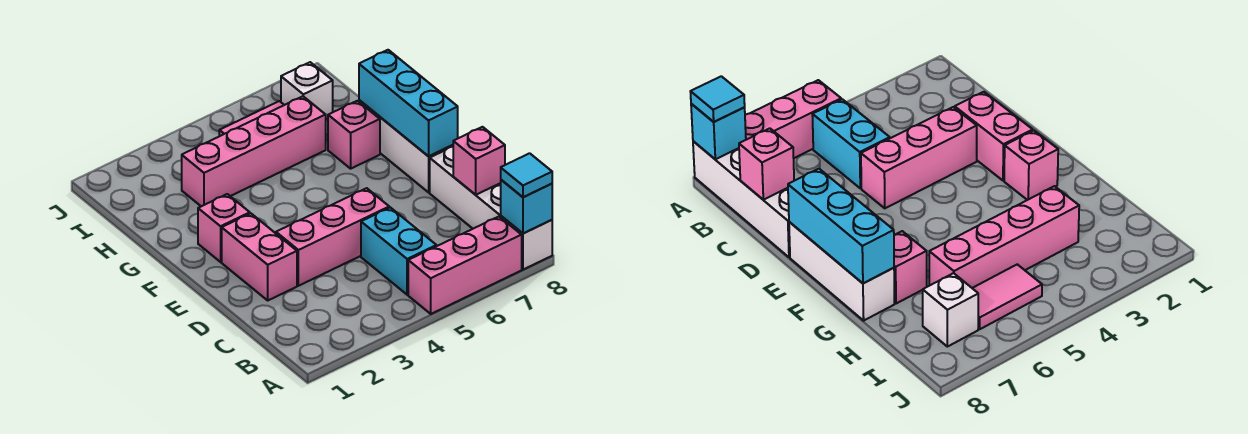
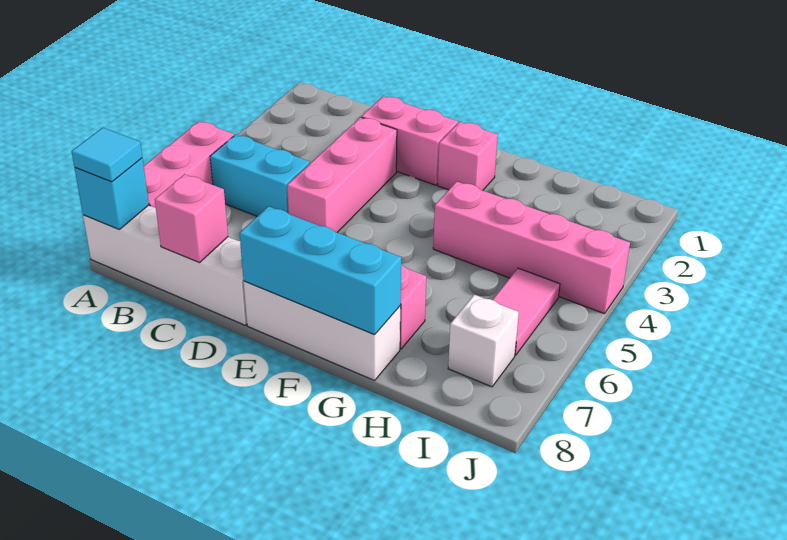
pink brick H3:H6 level 1 -> pink brick G4:J4 level 1

